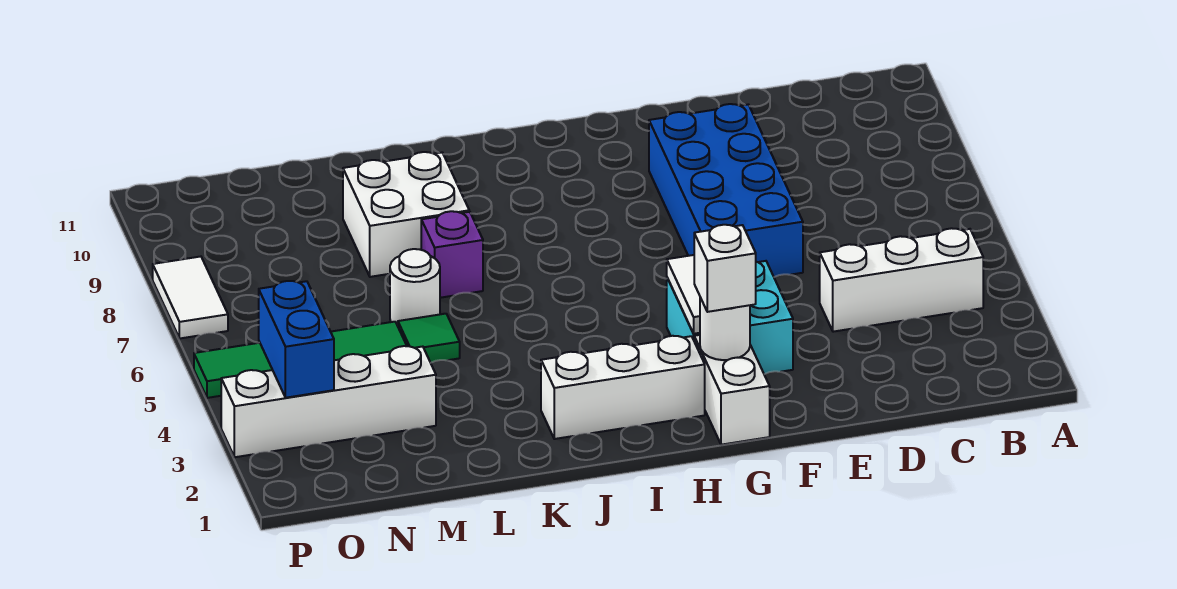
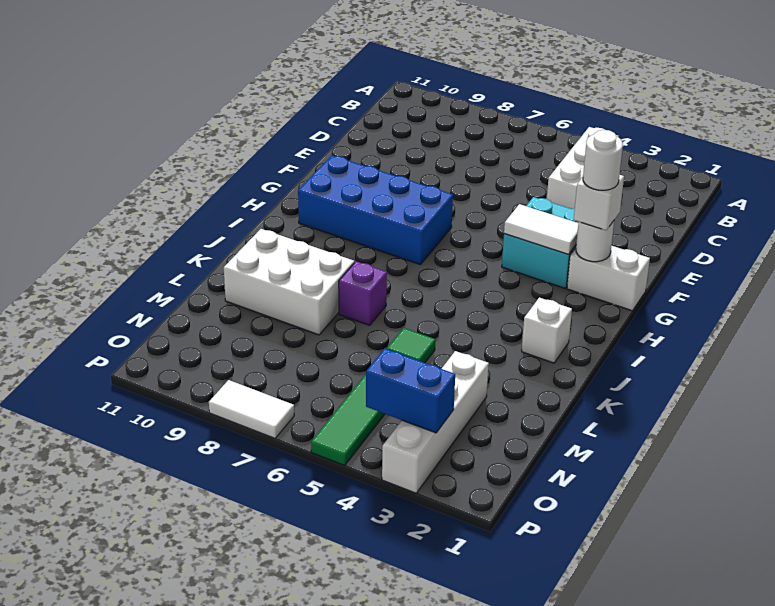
blue brick E6:F9 level 1 -> blue brick G7:H10 level 1
white brick H2:J2 level 1 -> white brick J2 level 1
white brick K8:L9 level 1 -> white brick K8:L10 level 1
white round brick L6 level 1 -> white round brick G2 level 4

